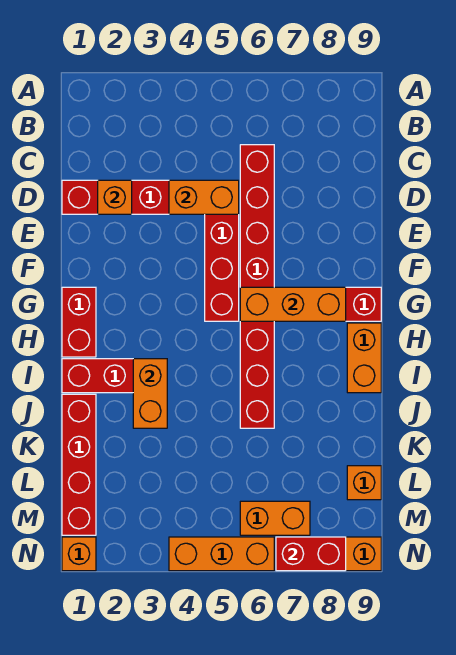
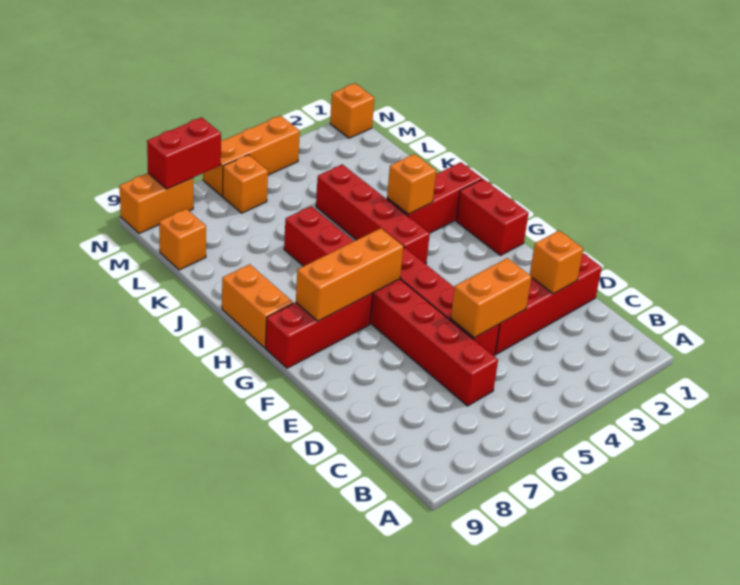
orange brick I3:J3 level 2 -> orange brick I3 level 2
red brick J1:M1 level 1 -> red brick H4:K4 level 1
orange brick M6:M7 level 1 -> orange brick M6 level 1

